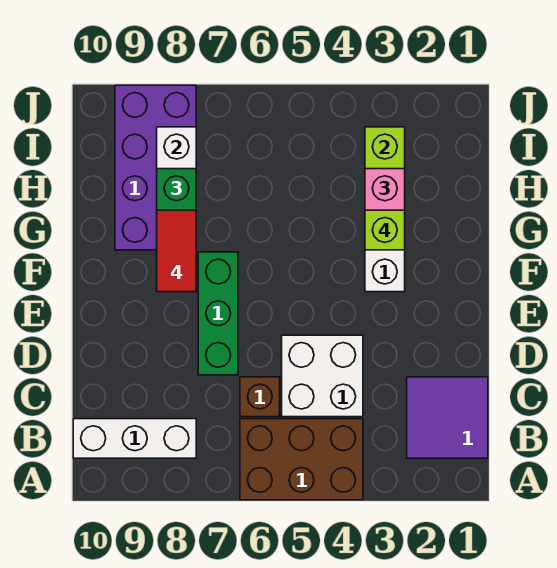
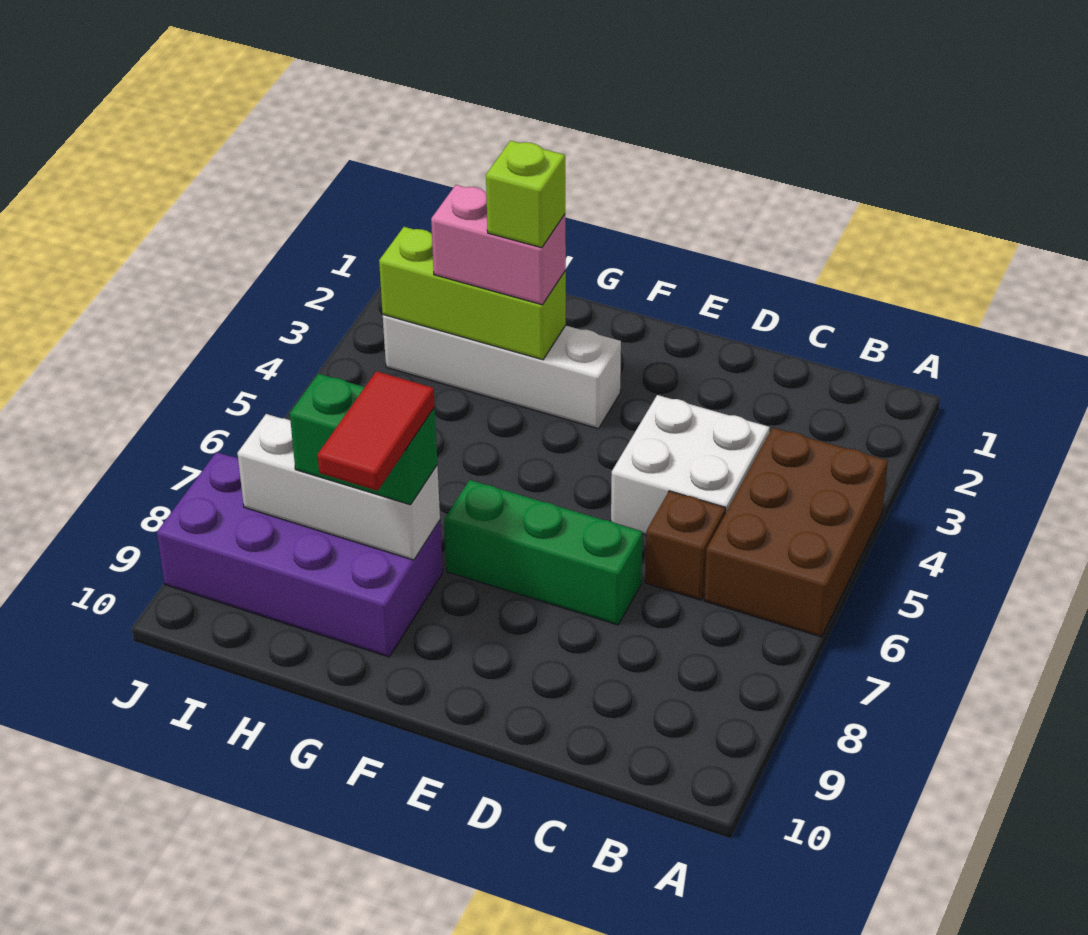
purple tile B1:C2 level 1 -> none
white brick B8:B10 level 1 -> none
red tile F8:G8 level 4 -> red tile G8:G9 level 4

